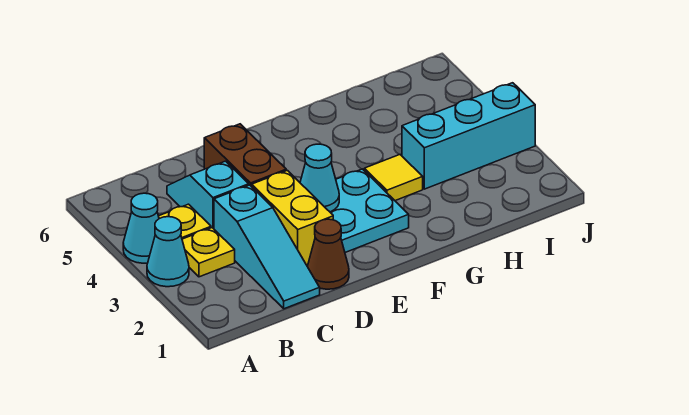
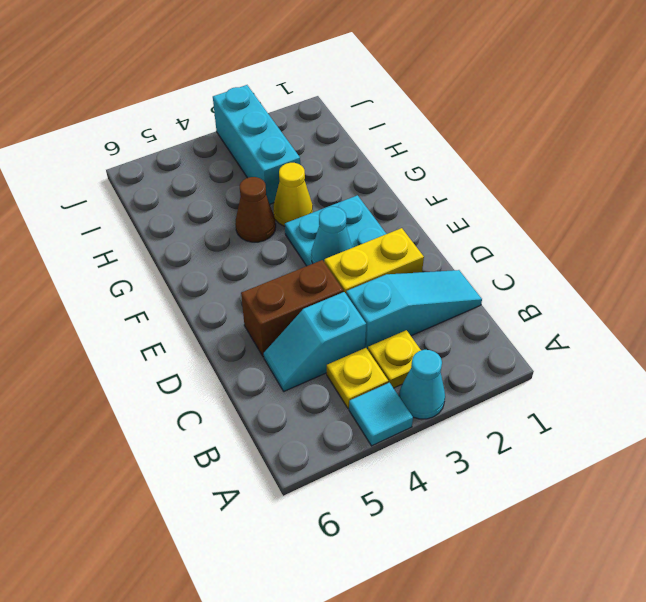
cyan cone A4 level 1 -> cyan tile A4 level 1
brown cone D1 level 1 -> brown cone G4 level 1
yellow tile G3 level 1 -> yellow cone G3 level 1

